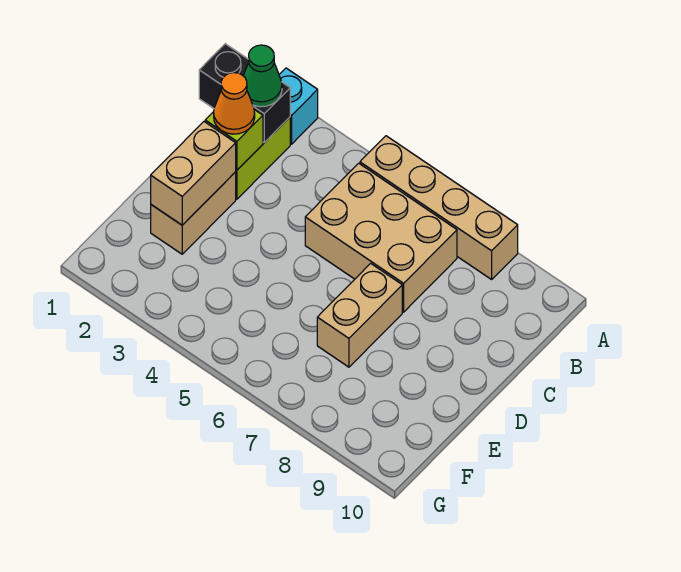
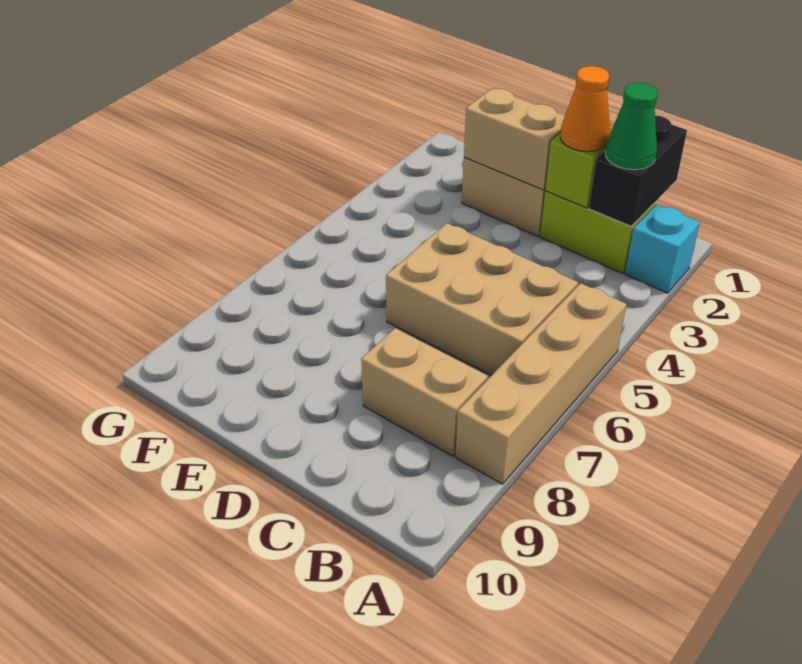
tan brick B5:C7 level 1 -> tan brick B5:D6 level 1
tan brick D7:E7 level 1 -> tan brick B8:C8 level 1

